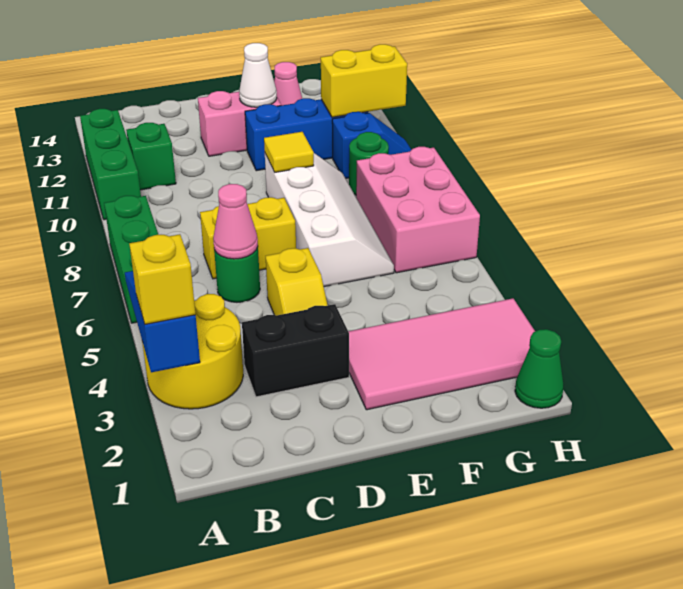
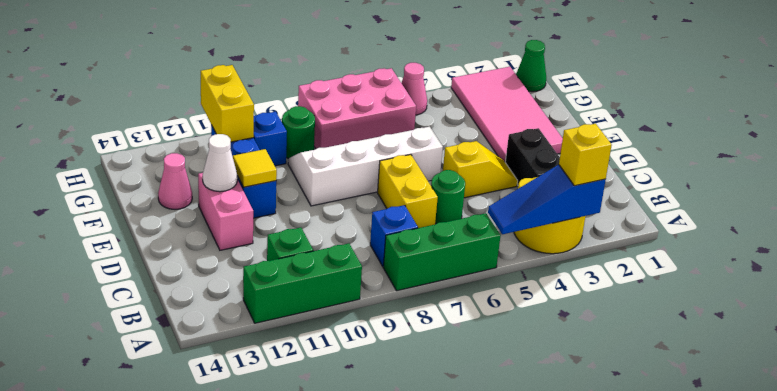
none -> blue brick B8 level 1
pink cone C6 level 2 -> pink cone H5 level 1
yellow tile E9 level 2 -> yellow tile E11 level 2

